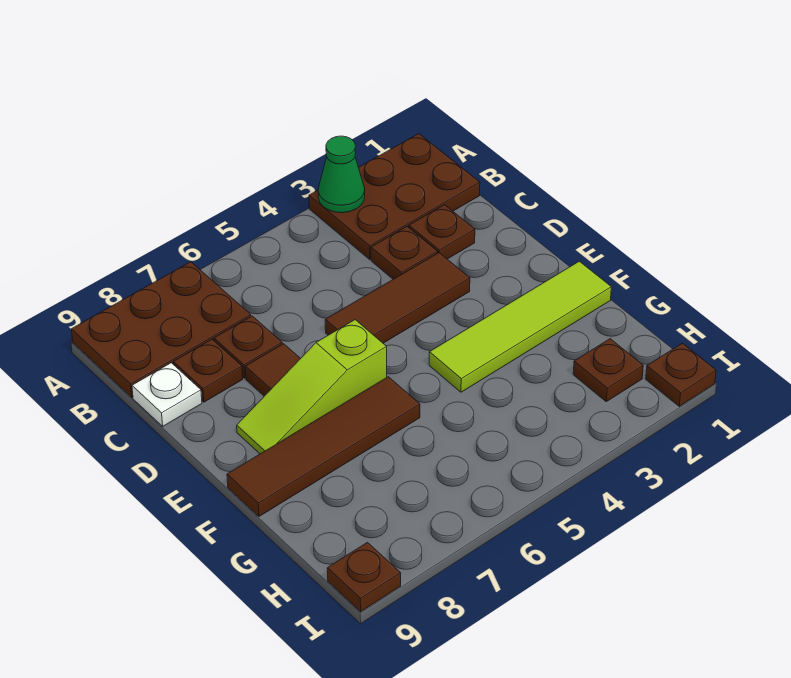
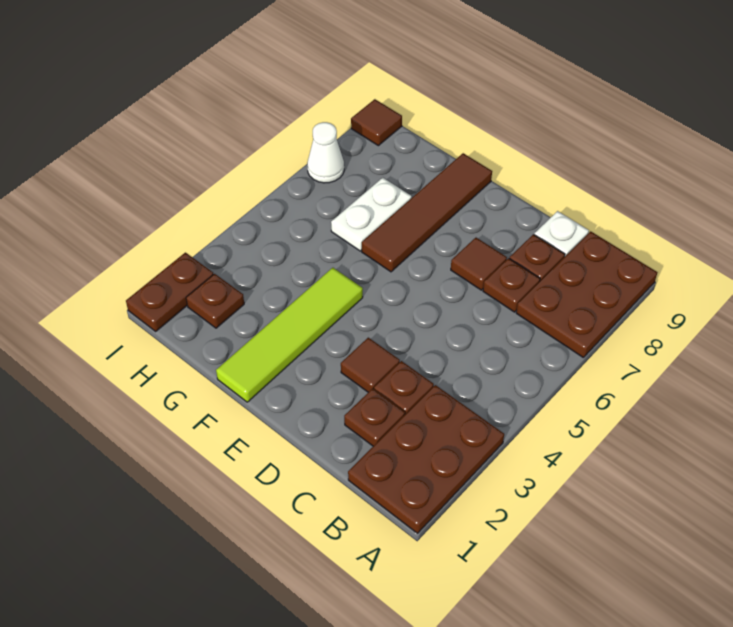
green cone A3 level 2 -> none
brown tile D3:D5 level 1 -> brown tile D3 level 1
lime slope E6:E8 level 1 top 6 -> none
none -> white plate G6:G7 level 1
brown plate I1 level 1 -> brown plate I1:I2 level 1
none -> white cone I7 level 1
brown plate I9 level 1 -> brown tile I9 level 1

